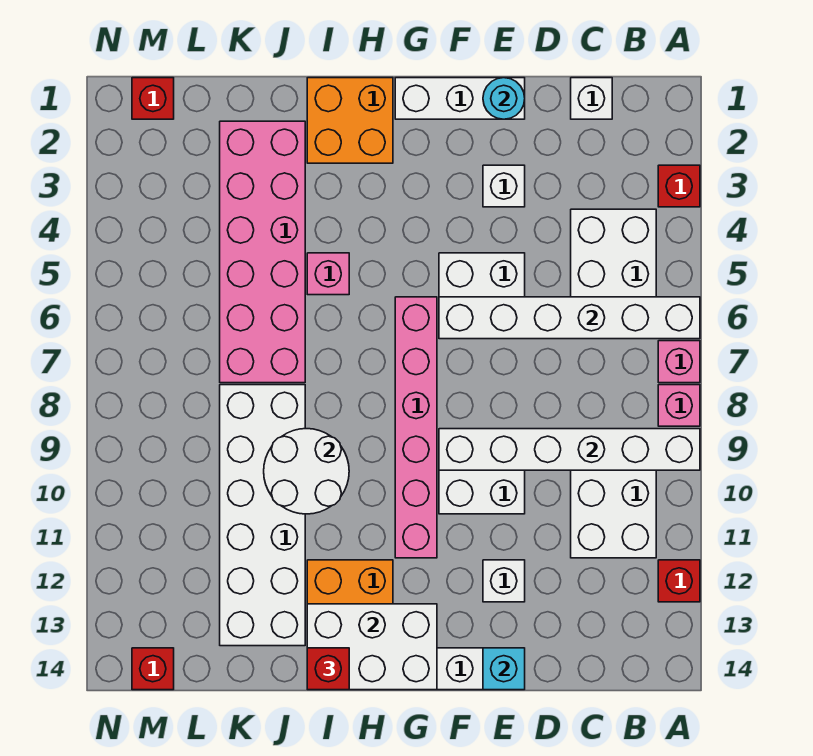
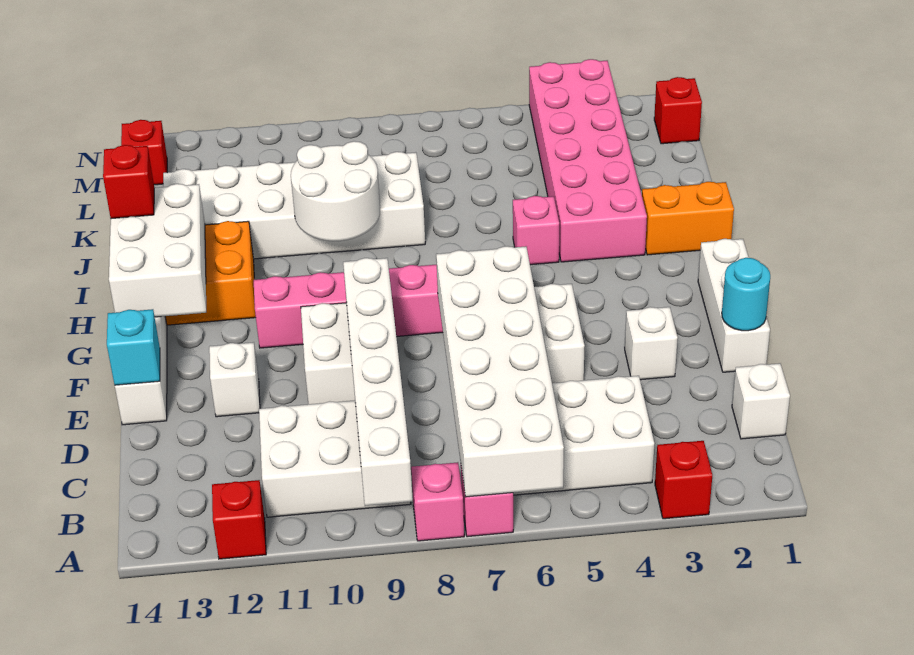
white brick A6:F6 level 2 -> white brick A6:F7 level 2
orange brick H1:I2 level 1 -> orange brick I1:I2 level 1
pink brick J2:K7 level 1 -> pink brick I3:N4 level 1

